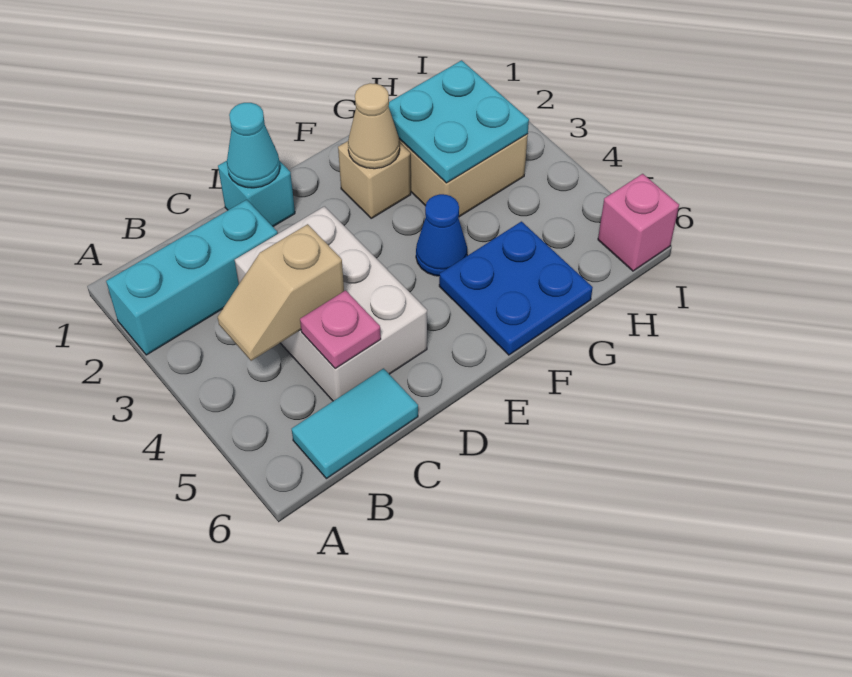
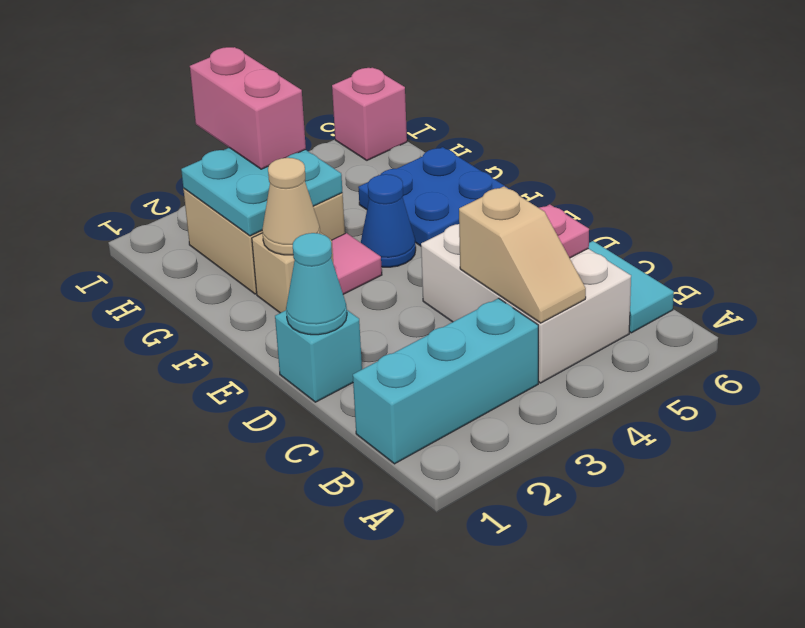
cyan brick A2:C2 level 1 -> cyan brick B1:B3 level 1
white brick C3:D5 level 1 -> white brick B4:D5 level 1
none -> pink tile F3 level 1
none -> pink brick H3:I3 level 3

